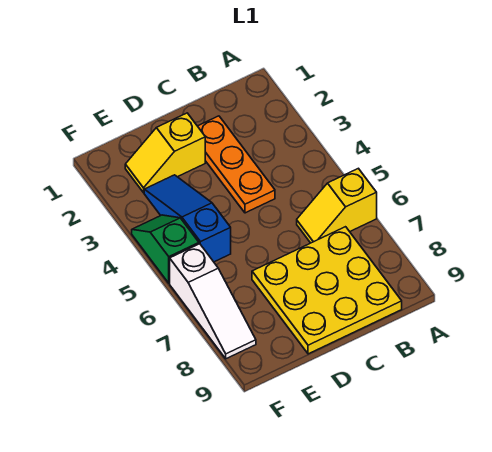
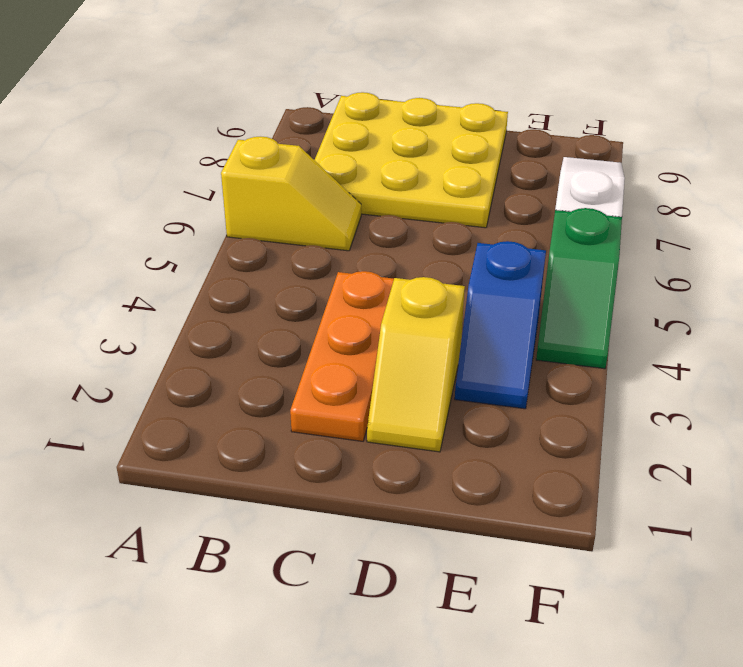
yellow slope D2:E2 level 1 top D -> yellow slope D2:D3 level 1 top 3
blue slope E3:E5 level 1 top 5 -> blue slope E3:E4 level 1 top 4

